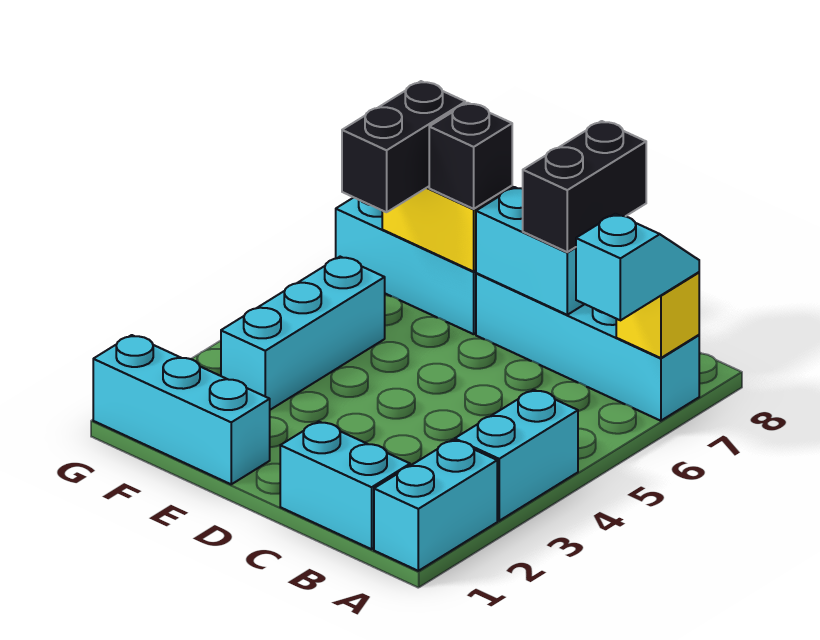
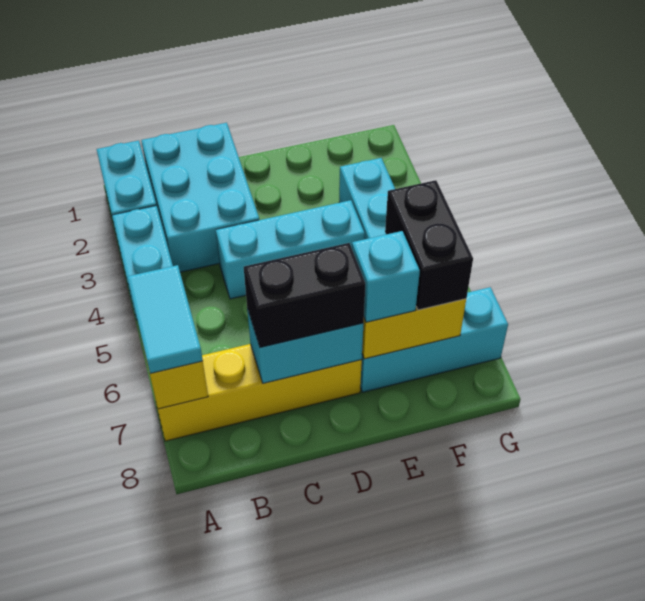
cyan slope A6:A7 level 3 top 6 -> cyan tile A6:A7 level 3
cyan brick A7:D7 level 1 -> yellow brick A7:D7 level 1
cyan brick B1:C1 level 1 -> cyan brick B1:C3 level 1
black brick C7:C8 level 3 -> black brick C7:D7 level 3
cyan brick E1:G1 level 1 -> cyan brick C4:E4 level 1
black brick E7 level 3 -> cyan brick E7 level 3

